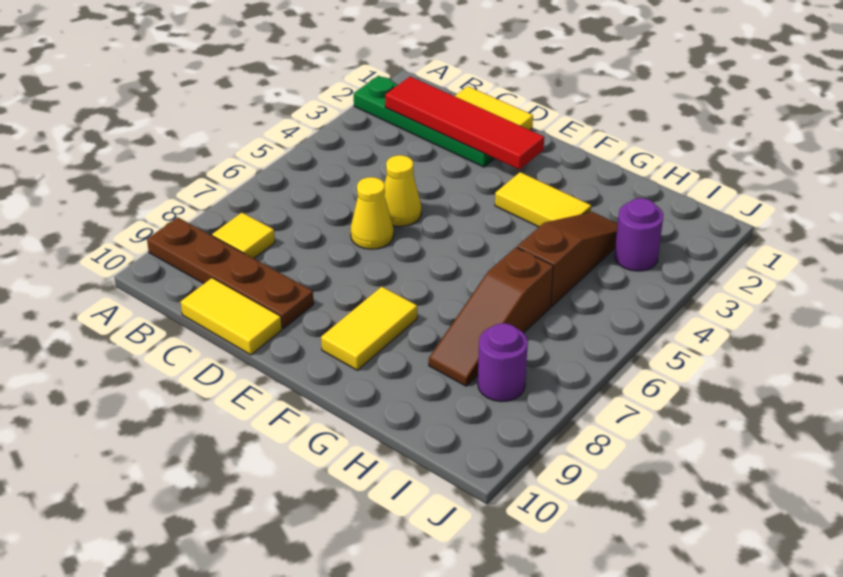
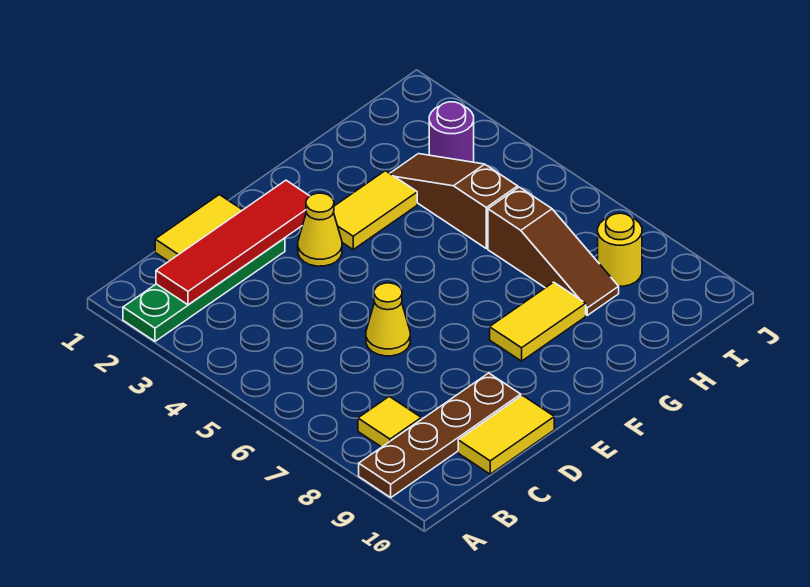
yellow cone D5 level 1 -> yellow cone E3 level 1
yellow tile F8:F9 level 1 -> yellow tile F8:G8 level 1
purple round brick I8 level 1 -> yellow round brick I8 level 1

